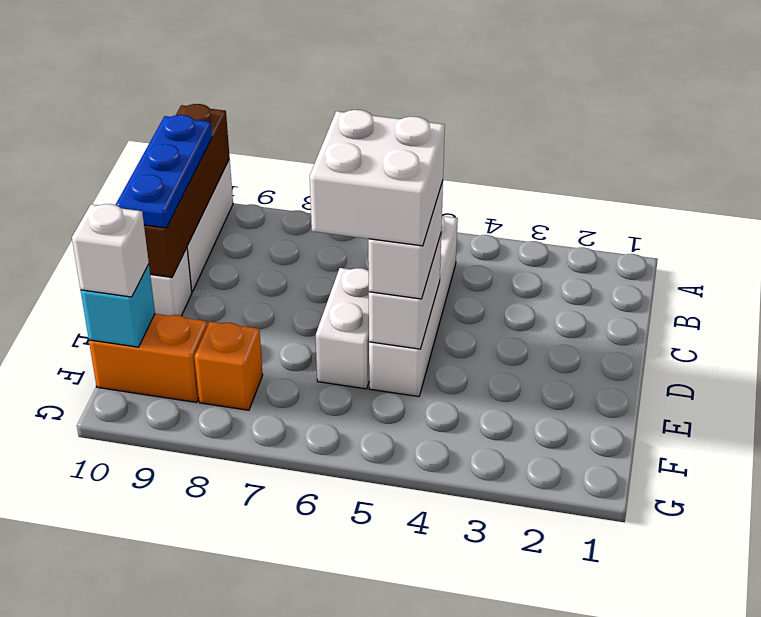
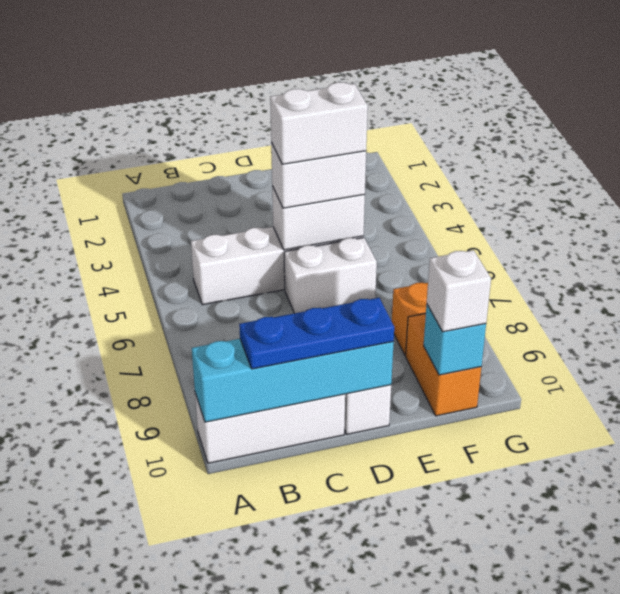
brown brick A10:D10 level 2 -> cyan brick A10:D10 level 2
white brick D5:E6 level 4 -> white brick D5:E5 level 4

